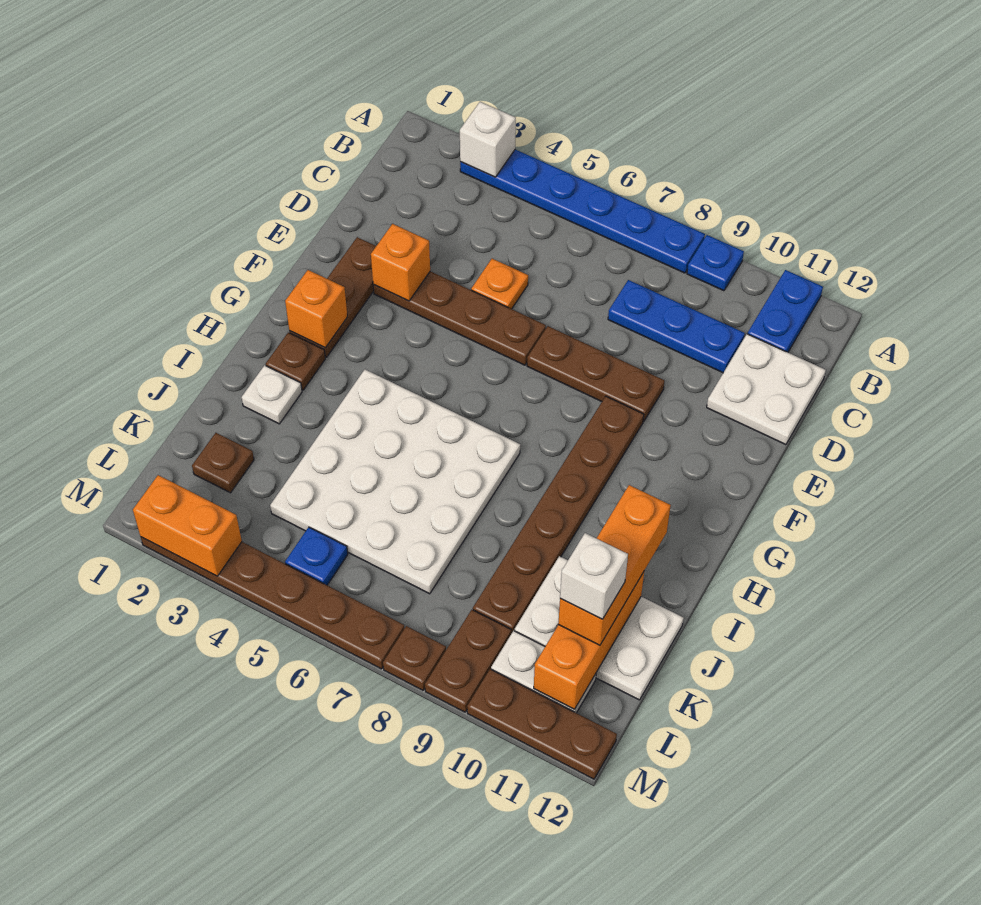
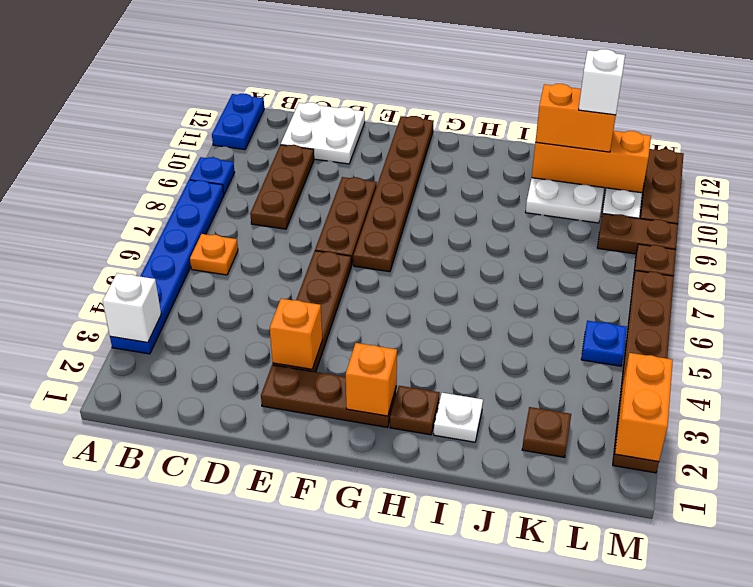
blue plate A11:B11 level 1 -> blue plate A11:A12 level 1
blue plate C8:C10 level 1 -> brown plate C8:C10 level 1
orange plate D5 level 1 -> orange plate B6 level 1
brown plate F9:K9 level 1 -> brown plate F7:F12 level 1
white plate H4:K7 level 1 -> none
orange brick I11:K11 level 3 -> orange brick J11:K11 level 3

